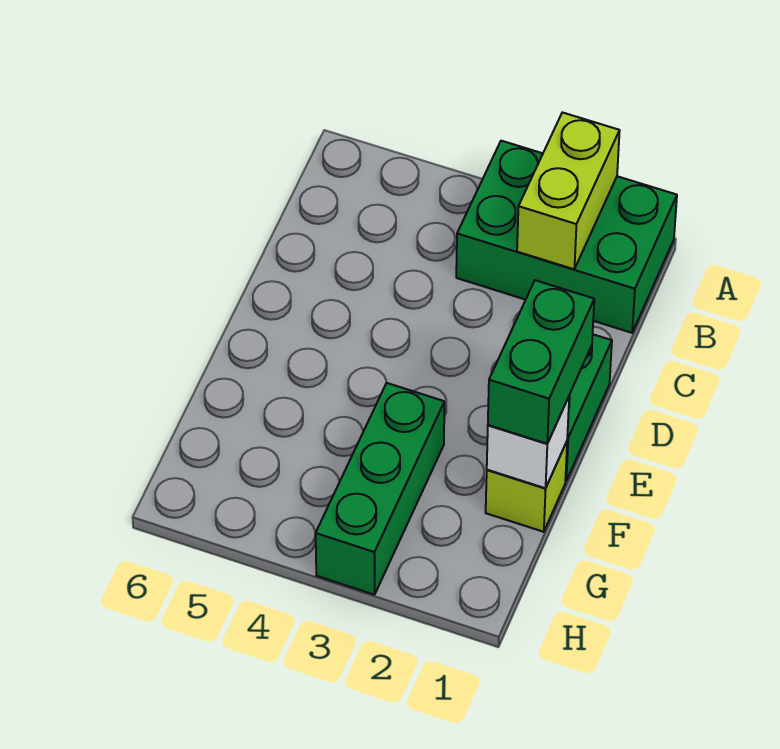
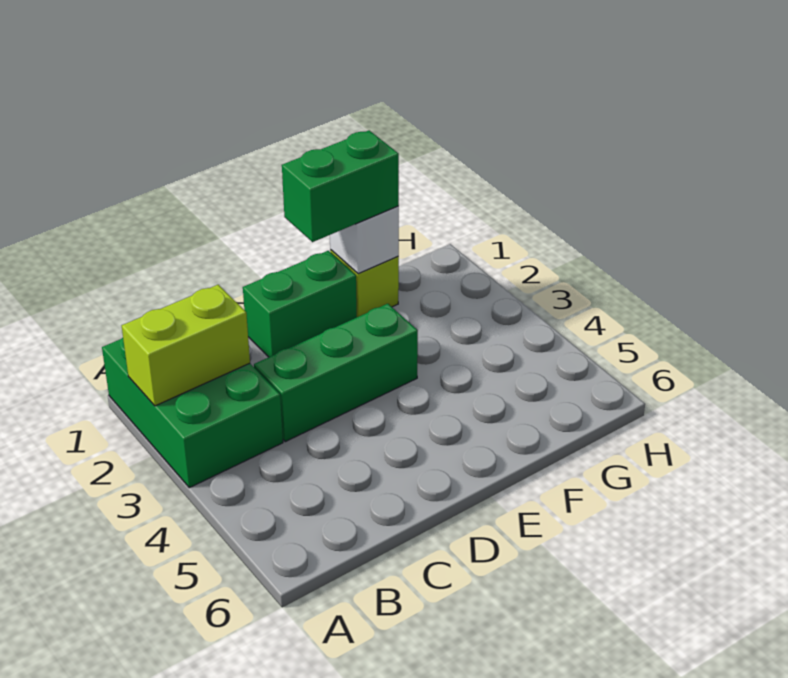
green brick F3:H3 level 1 -> green brick C3:E3 level 1

